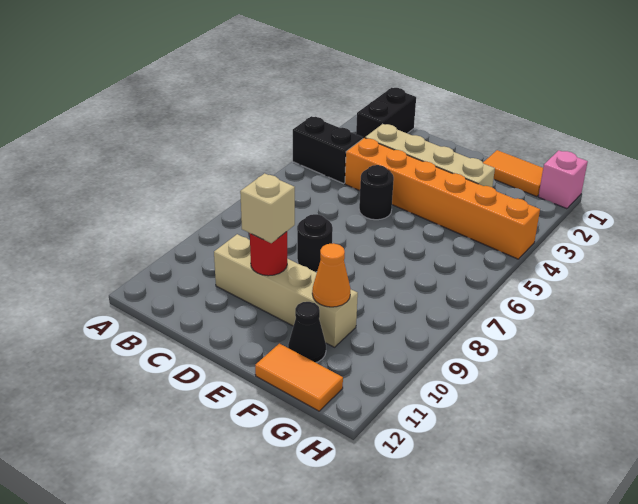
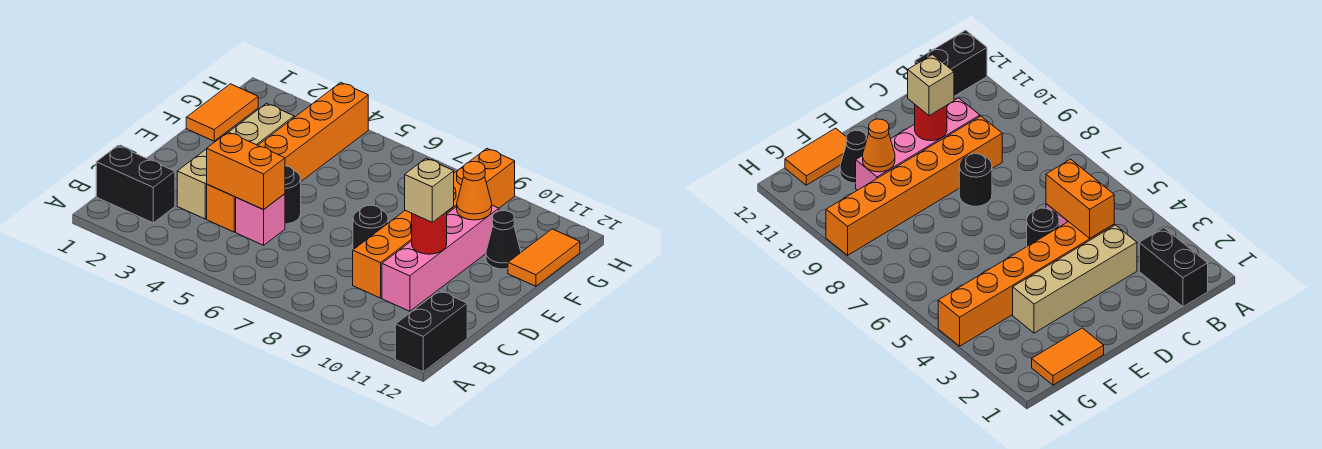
black brick A4:B4 level 1 -> black brick A12:B12 level 1
none -> orange brick C4:C5 level 2
none -> orange brick C9:H9 level 1
tan brick C10:F10 level 1 -> pink brick C10:F10 level 1
pink brick H1 level 1 -> pink brick C5 level 1

